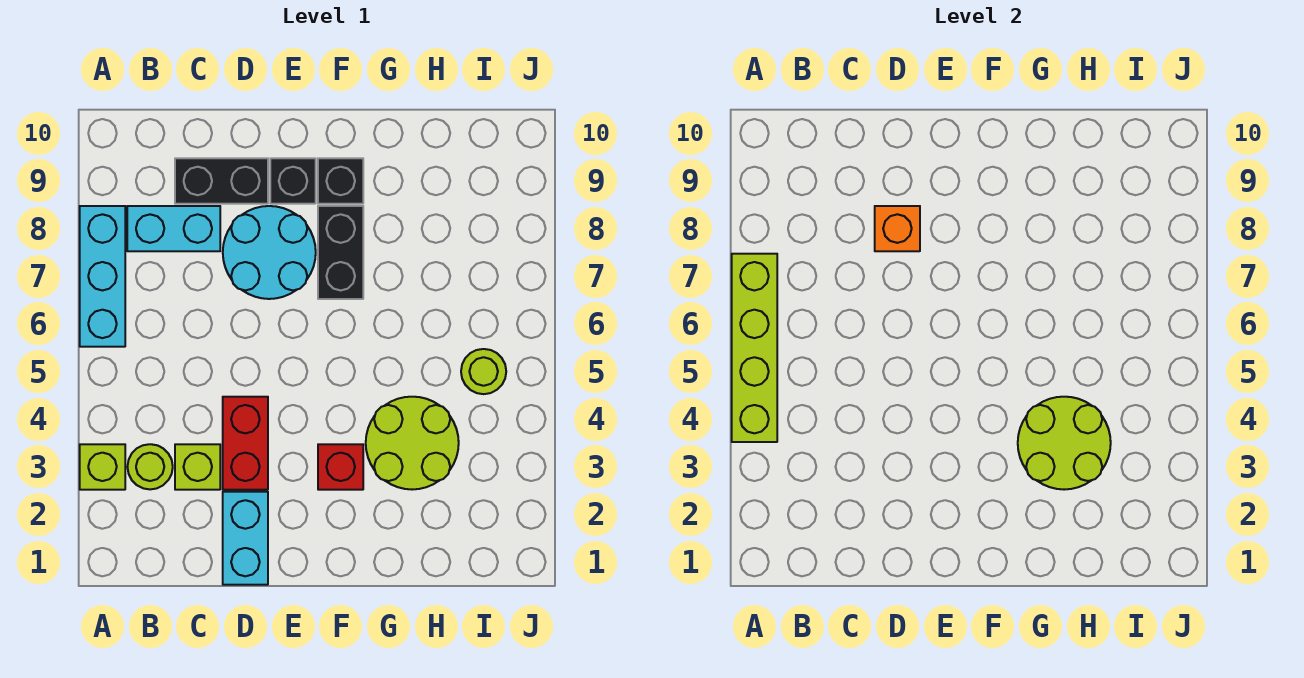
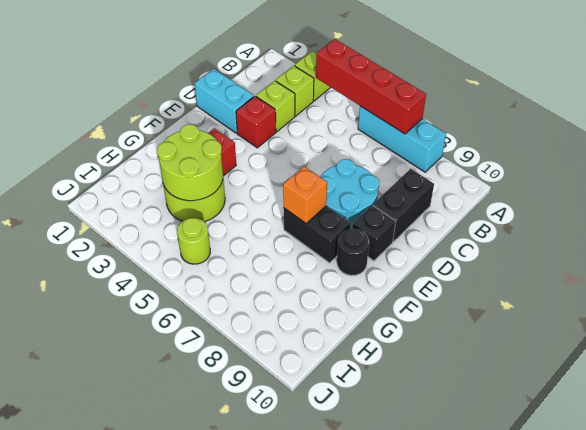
lime brick A4:A7 level 2 -> red brick A4:A7 level 2
lime round brick B3 level 1 -> lime brick B3 level 1
cyan brick B8:C8 level 1 -> none
red brick D3:D4 level 1 -> red brick D3 level 1
orange brick D8 level 2 -> orange brick F7 level 2
black brick F9 level 1 -> black round brick F9 level 1

